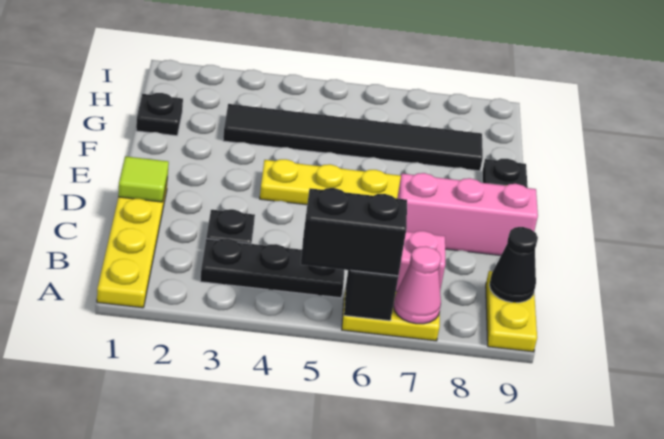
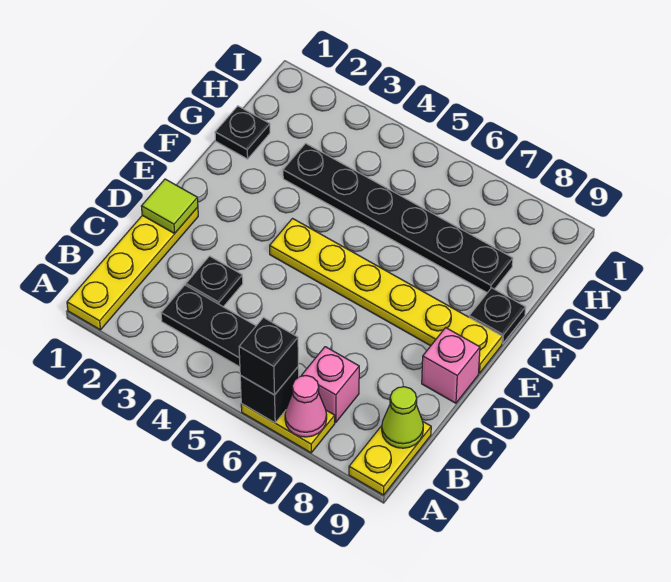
black brick A5:A6 level 3 -> black brick A6 level 3
black cone B9 level 2 -> lime cone B9 level 2
pink brick D7:D9 level 1 -> pink brick D9 level 1
black tile G3:G8 level 1 -> black plate G3:G8 level 1

